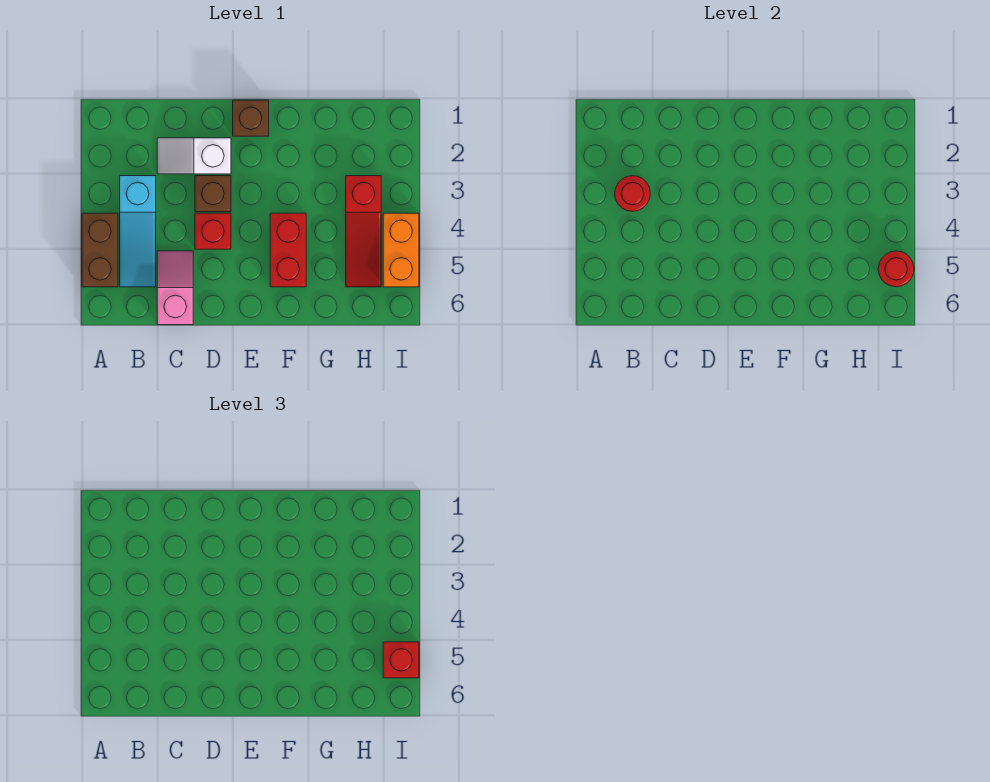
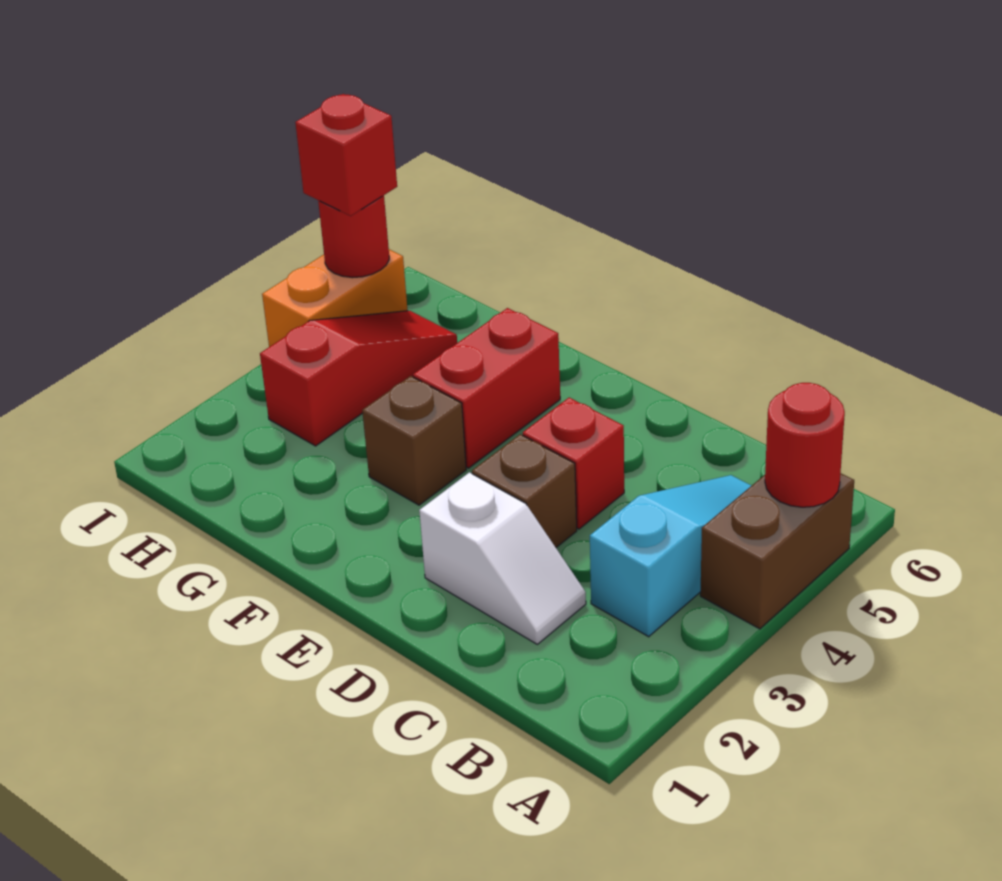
red round brick B3 level 2 -> red round brick A5 level 2
pink slope C5:C6 level 1 top 6 -> none
brown brick E1 level 1 -> brown brick F3 level 1

